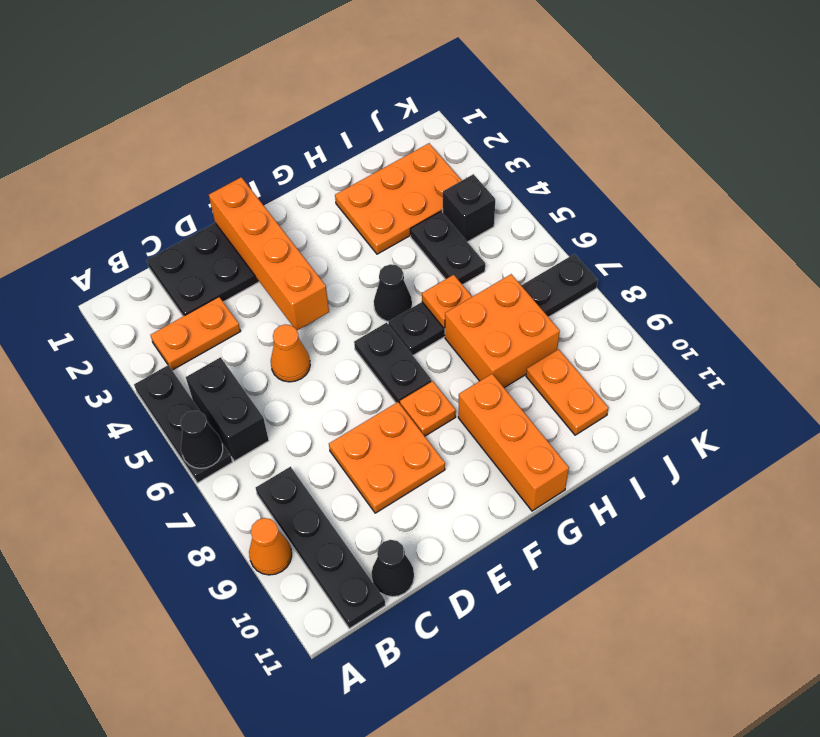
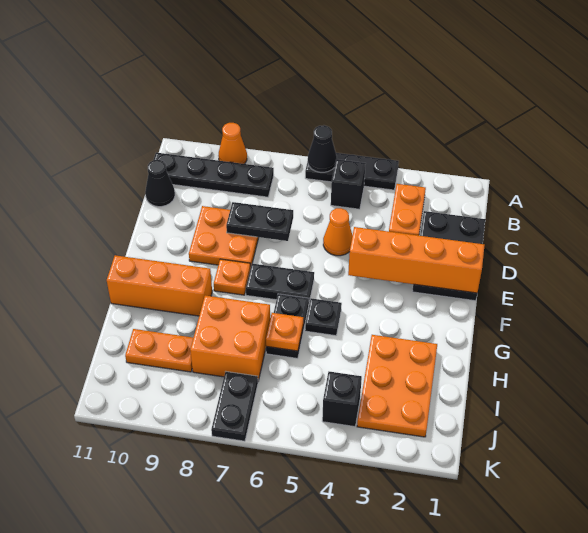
black brick B5:B6 level 1 -> black brick B5 level 1
black cone G5 level 1 -> black plate G5 level 1
black plate I4:I5 level 1 -> black plate D7:D8 level 2

